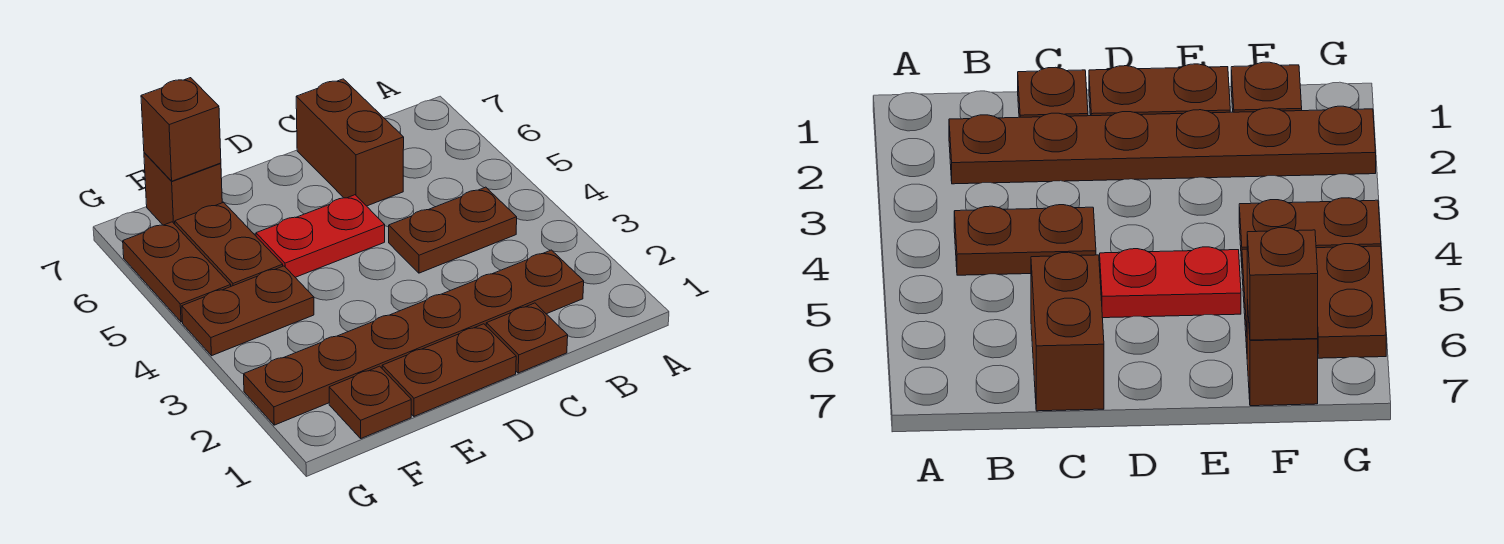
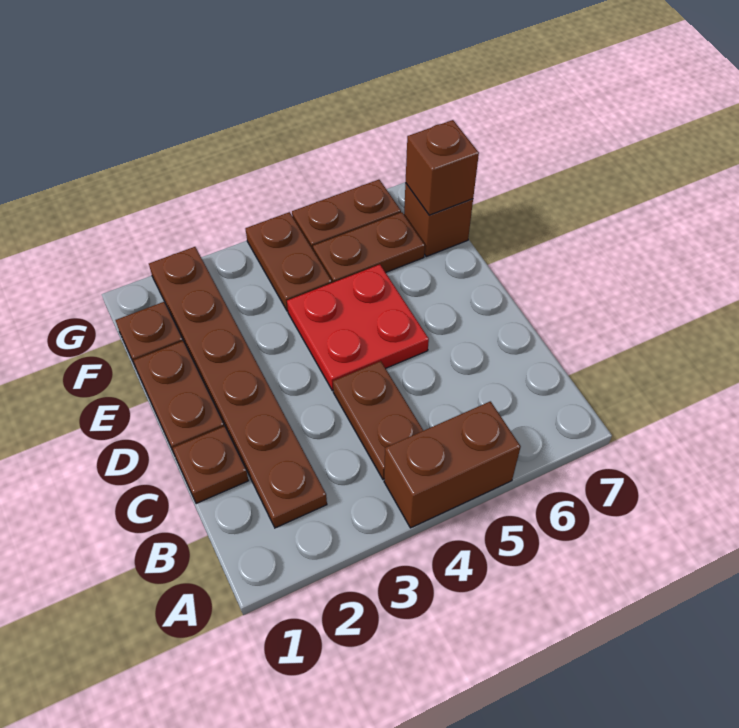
brown brick C6:C7 level 1 -> brown brick A4:A5 level 1
red plate D5:E5 level 1 -> red plate D4:E5 level 1

